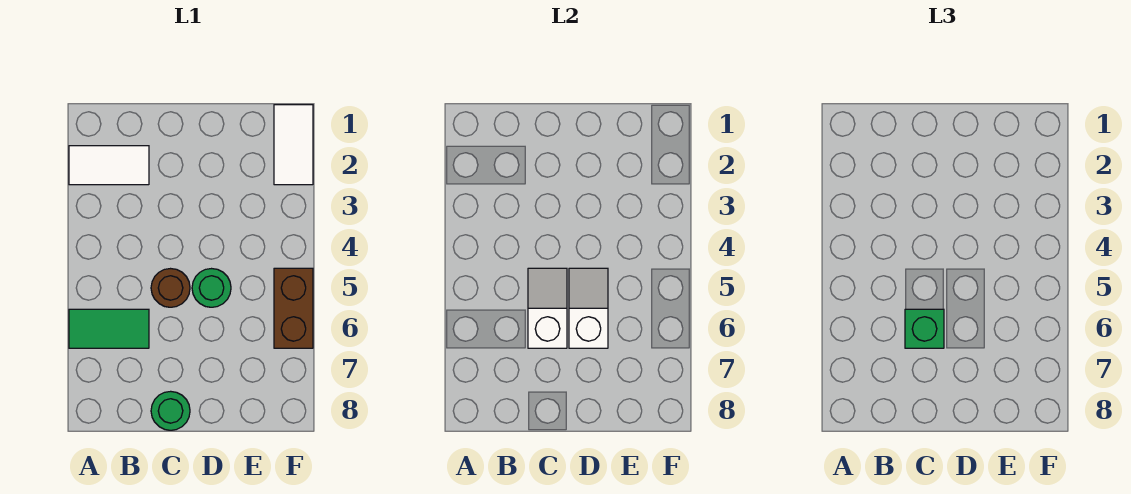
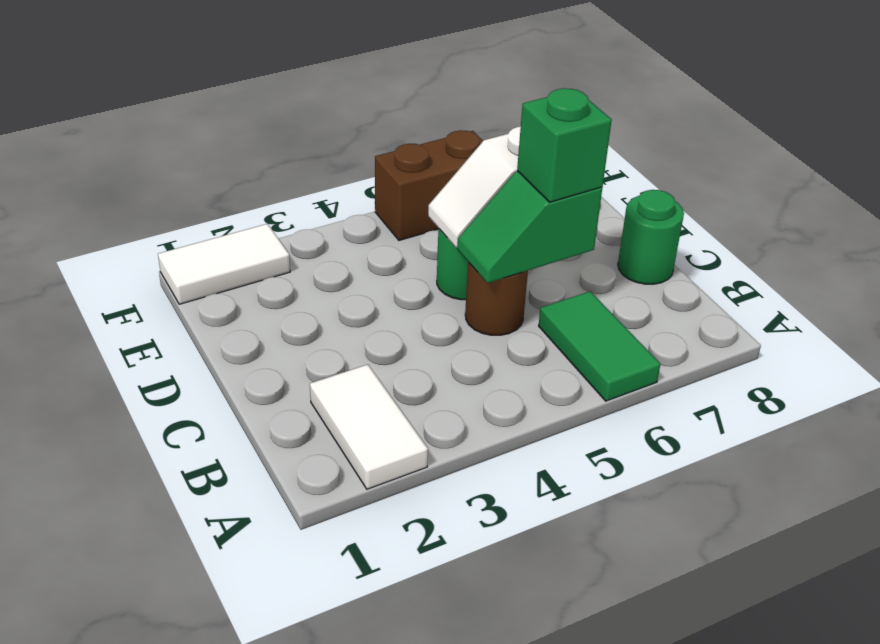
white slope C5:C6 level 2 top 6 -> green slope C5:C6 level 2 top 6

